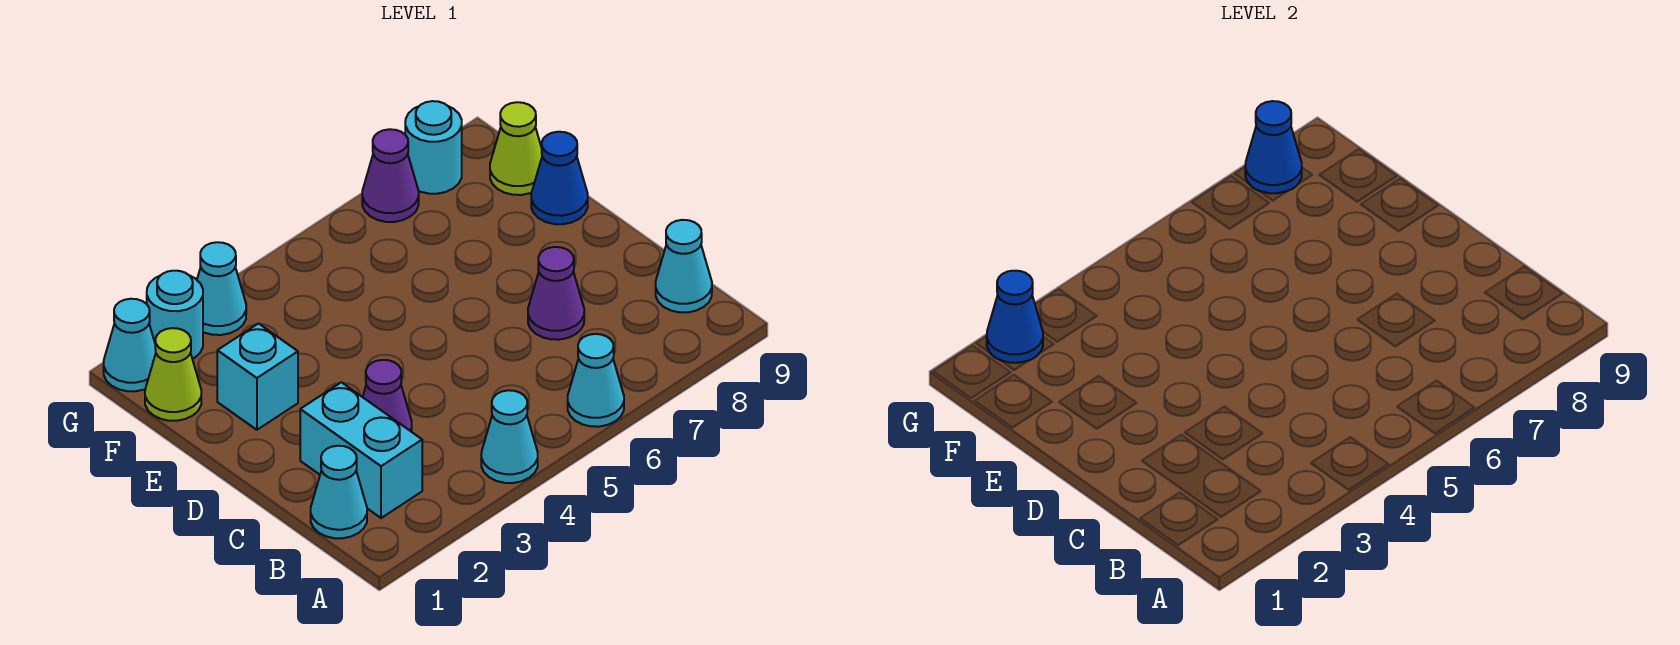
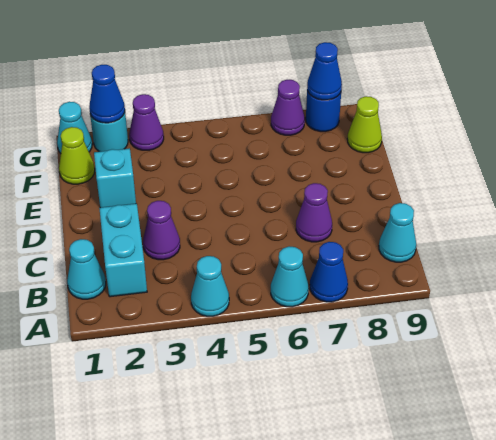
blue cone E9 level 1 -> blue cone A7 level 1
cyan cone G3 level 1 -> purple cone G3 level 1
cyan round brick G8 level 1 -> blue round brick G8 level 1

